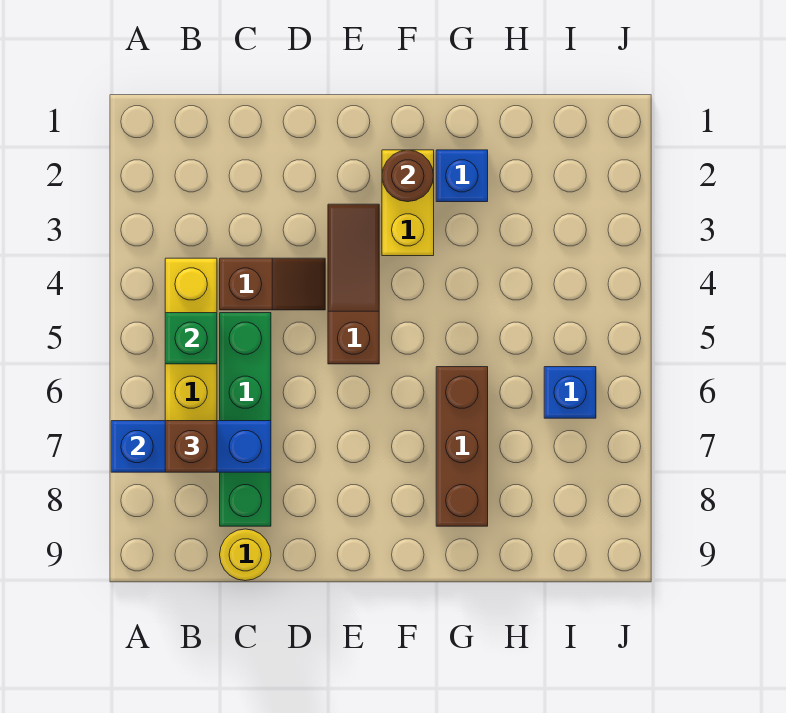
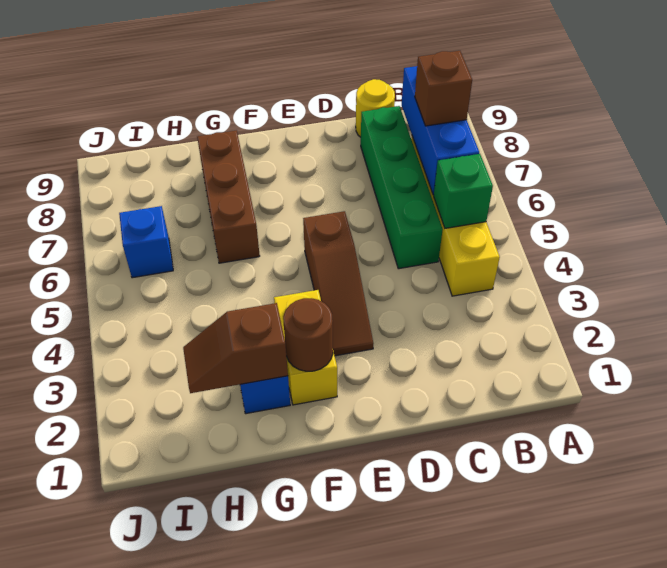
blue brick A7:C7 level 2 -> blue brick B6:B8 level 2
brown slope C4:D4 level 1 top C -> brown slope G2:H2 level 2 top G

